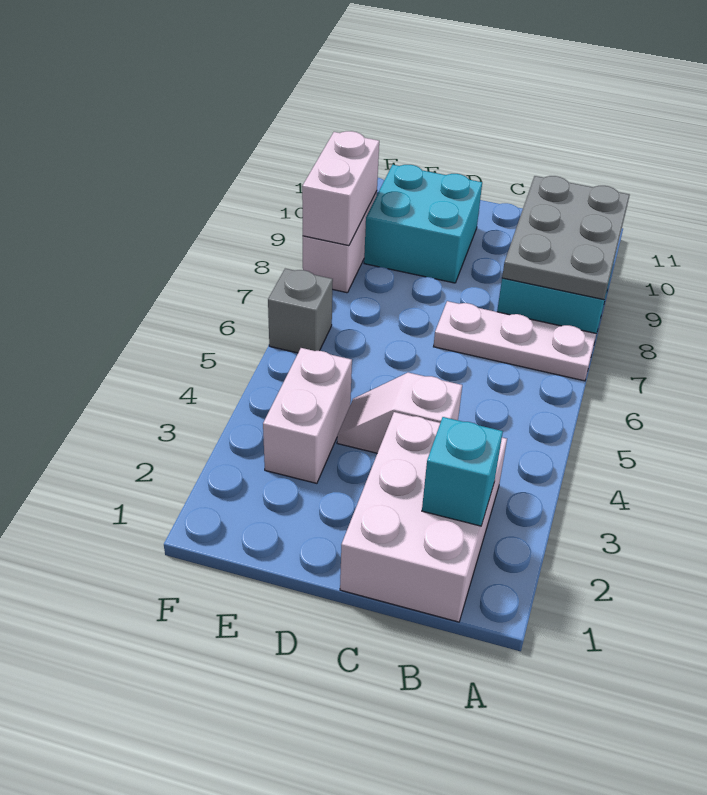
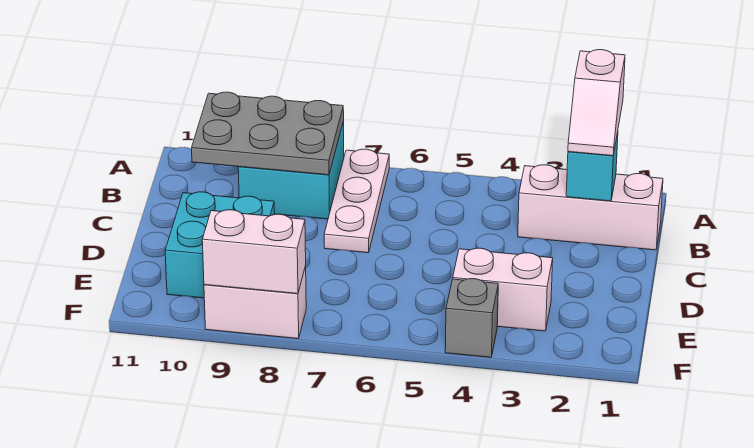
white brick B1:C3 level 1 -> white brick B1:B3 level 1
white slope C4:D4 level 1 top C -> white slope A2:B2 level 3 top A
grey brick F6 level 1 -> grey brick F4 level 1

